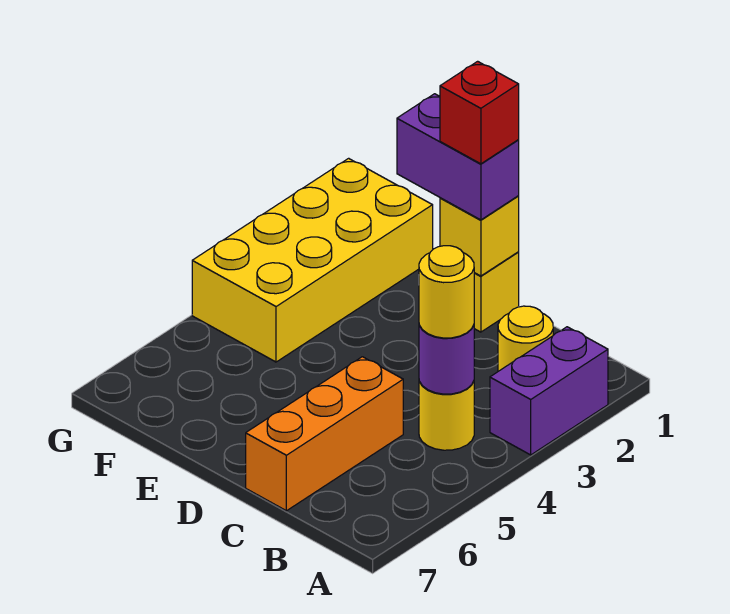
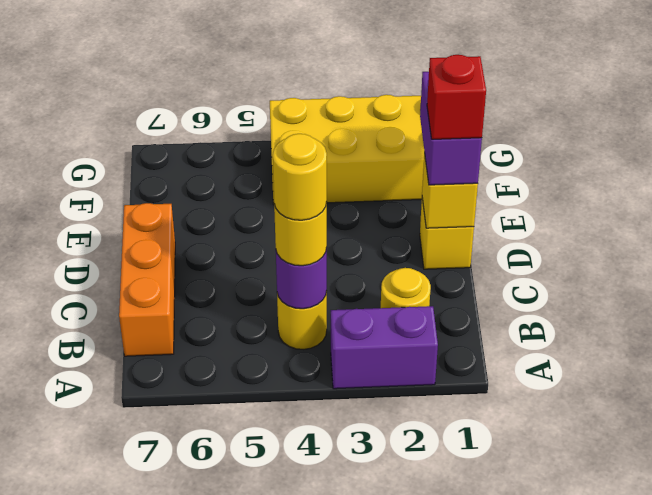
none -> yellow round brick B4 level 4
orange brick C5:C7 level 1 -> orange brick B7:D7 level 1

